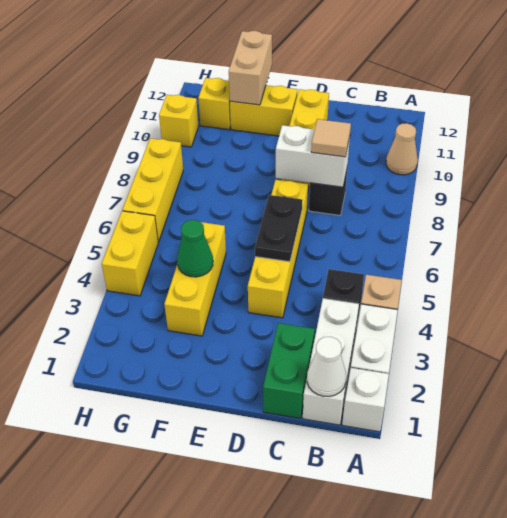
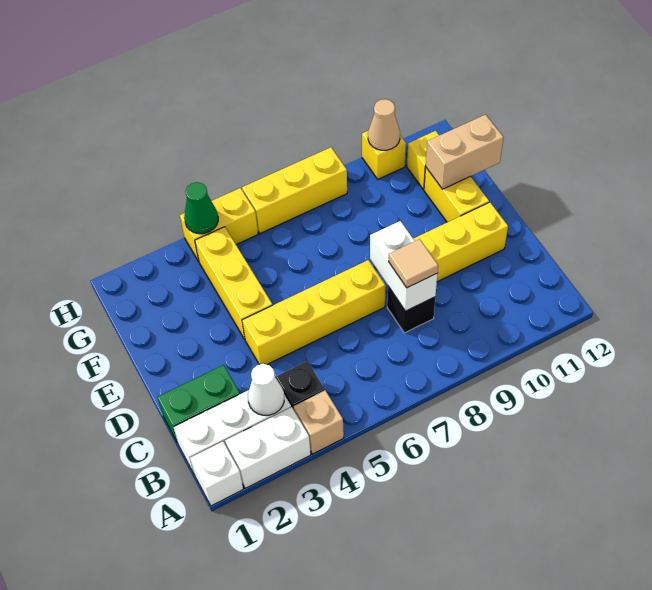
tan cone A10 level 1 -> tan cone H10 level 2
white cone B1 level 2 -> white cone B3 level 2
black plate D5:D6 level 2 -> none
yellow brick F3:F5 level 1 -> yellow brick E4:G4 level 1
green cone F4 level 2 -> green cone H4 level 2

